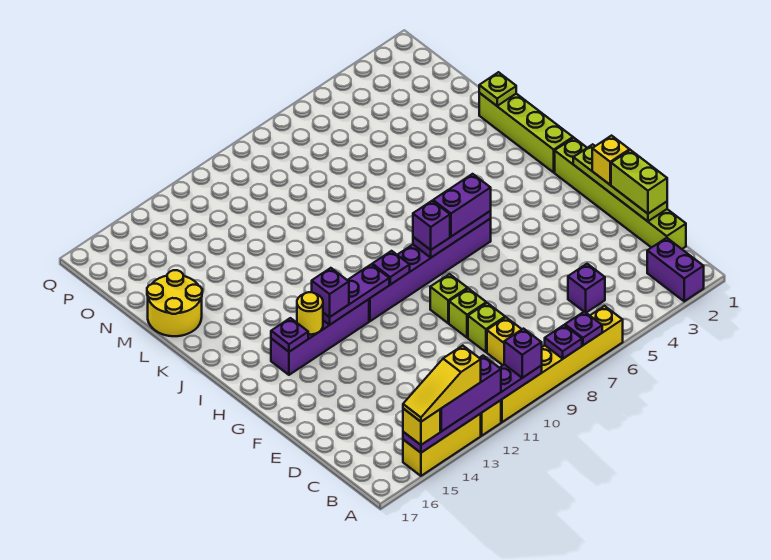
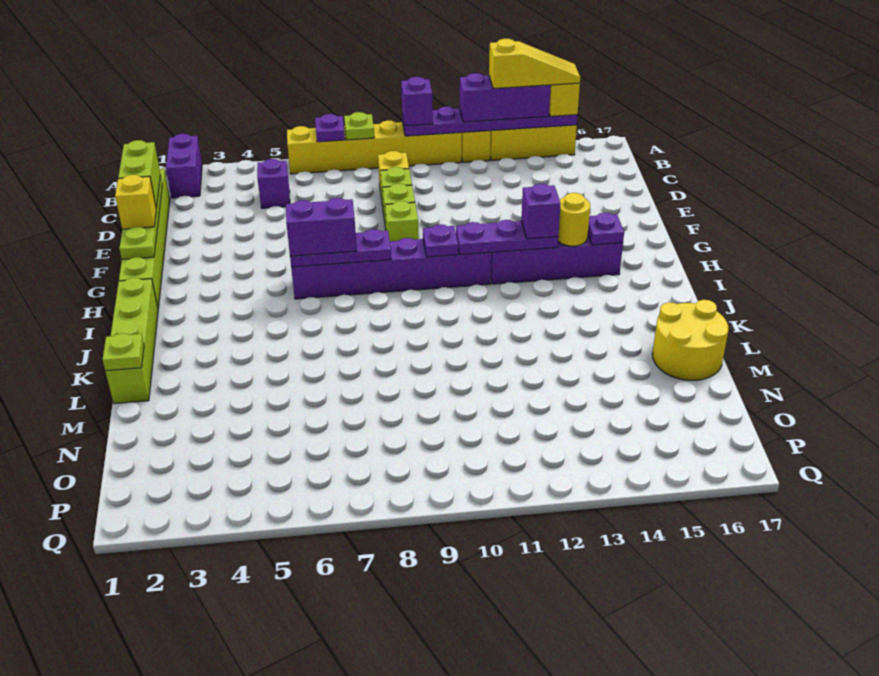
purple plate A8 level 2 -> lime plate A8 level 2
purple brick H8 level 3 -> none

